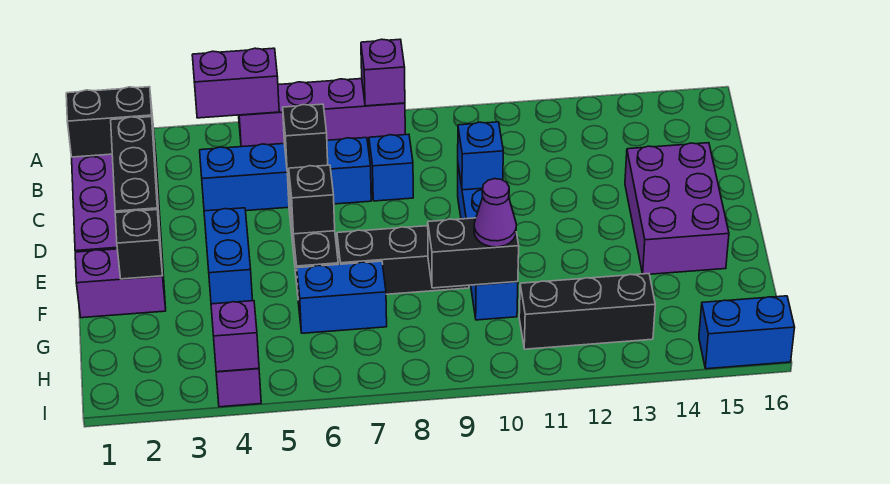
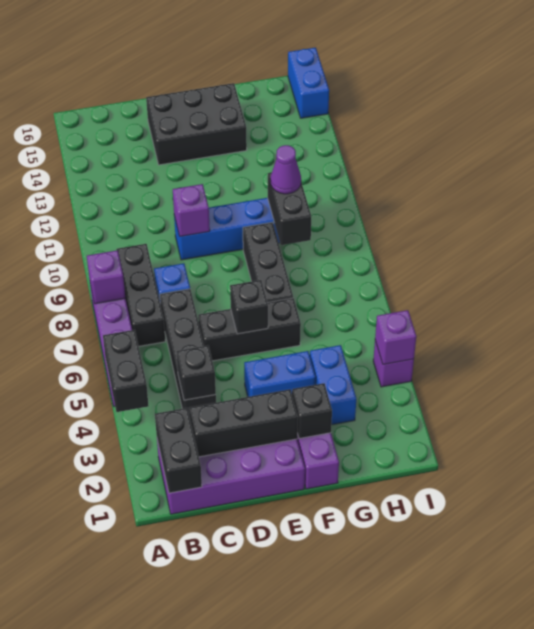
purple brick A4:A5 level 2 -> black brick A4:A5 level 2
blue brick C4:C7 level 1 -> black brick C4:C7 level 1
black brick C6 level 2 -> black brick C4 level 2
blue brick D10 level 2 -> purple brick D10 level 2
purple brick D14:F15 level 1 -> black brick D14:F15 level 1
blue brick G6:G7 level 1 -> blue brick G3:G4 level 1
black brick H11:H13 level 1 -> black brick B7:B9 level 1

